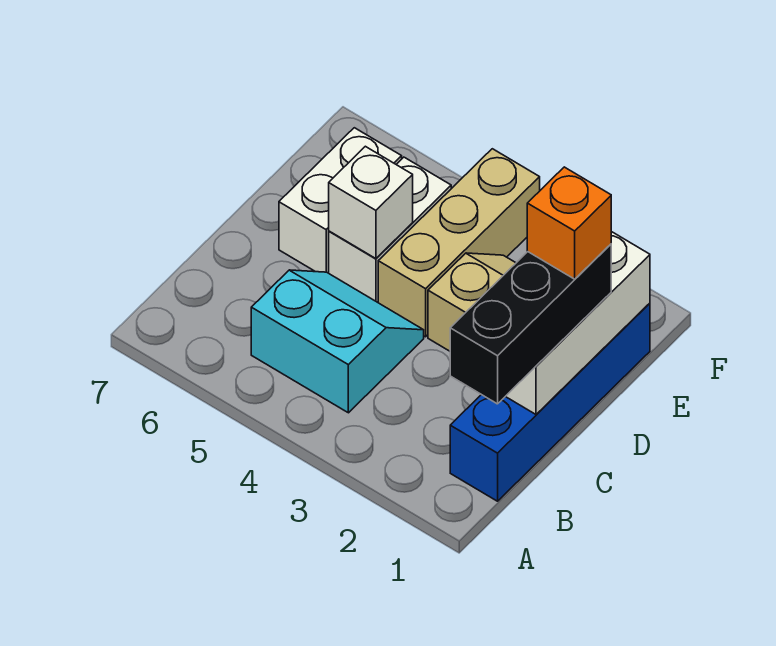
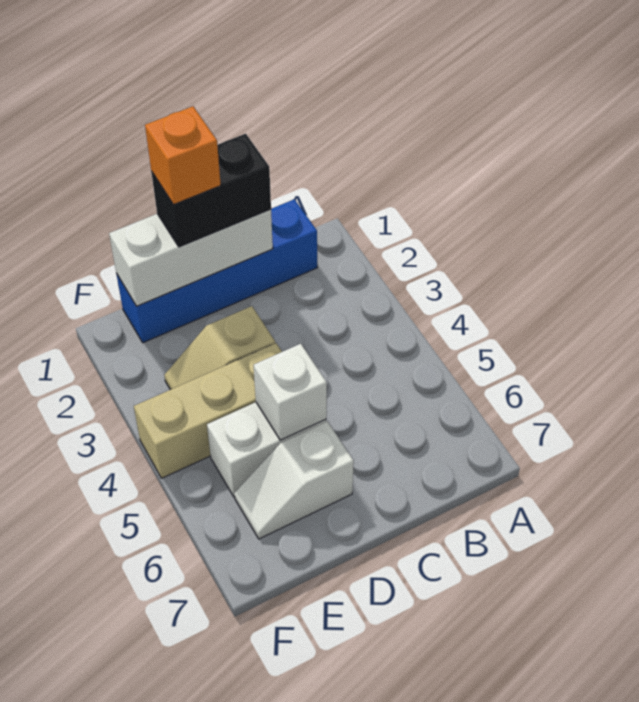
black brick B1:D1 level 3 -> black brick C1:D1 level 3
cyan slope B4:C5 level 1 top B -> none
white brick D6:E6 level 1 -> white slope D6:E6 level 1 top D

